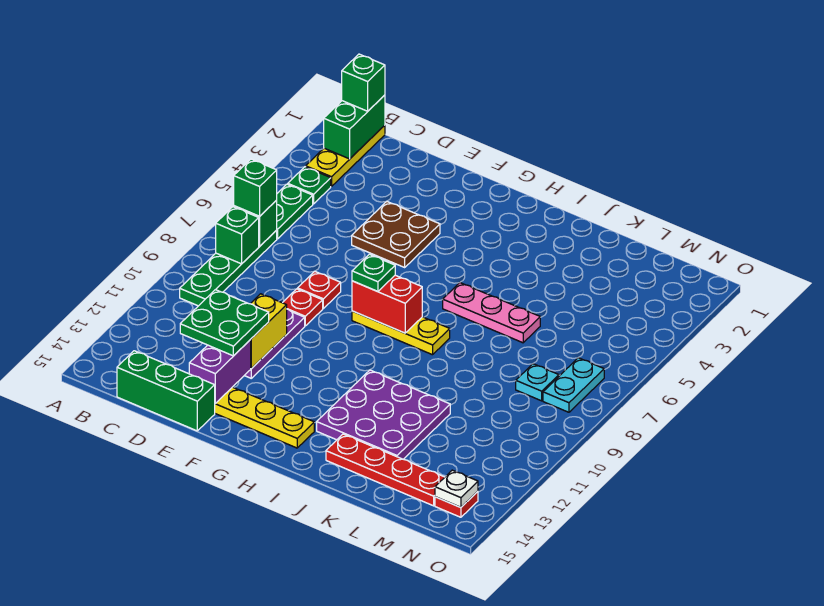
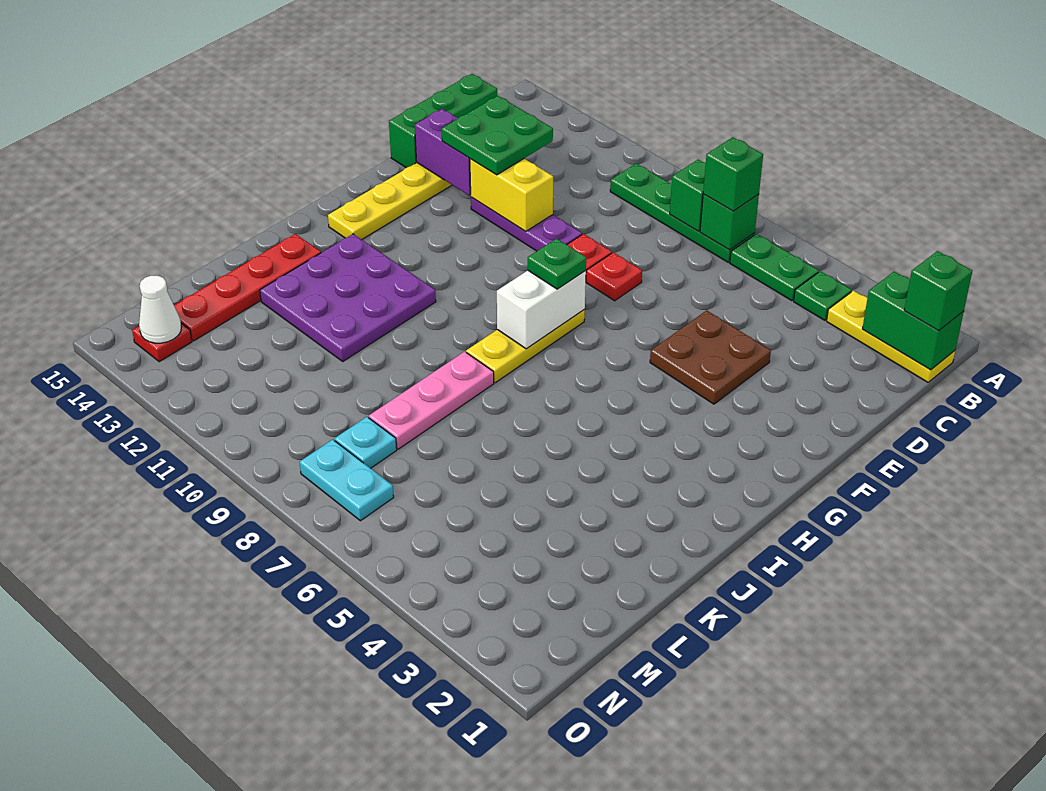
red brick G8:H8 level 2 -> white brick G8:H8 level 2
pink plate I6:K6 level 1 -> pink plate J8:L8 level 1
white plate N14 level 2 -> white cone N14 level 2

